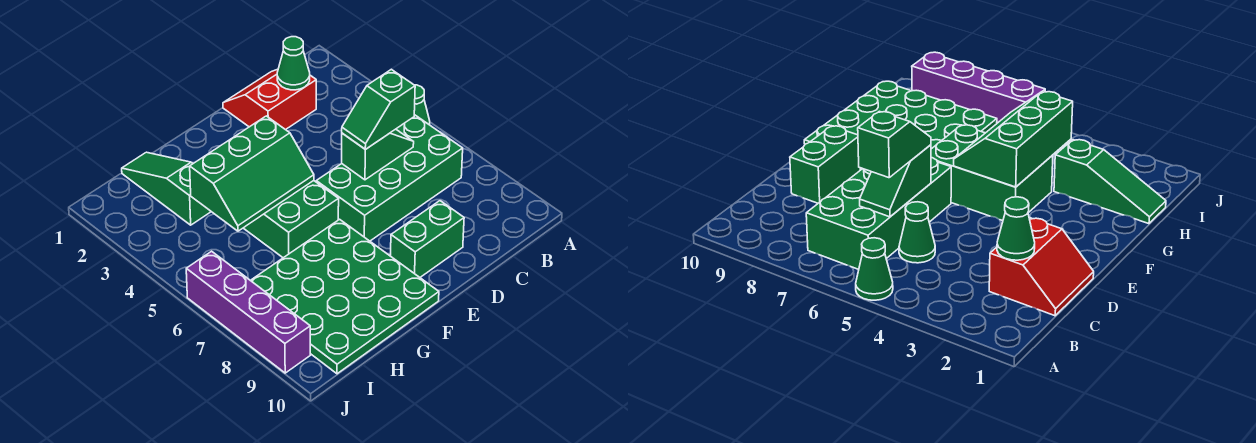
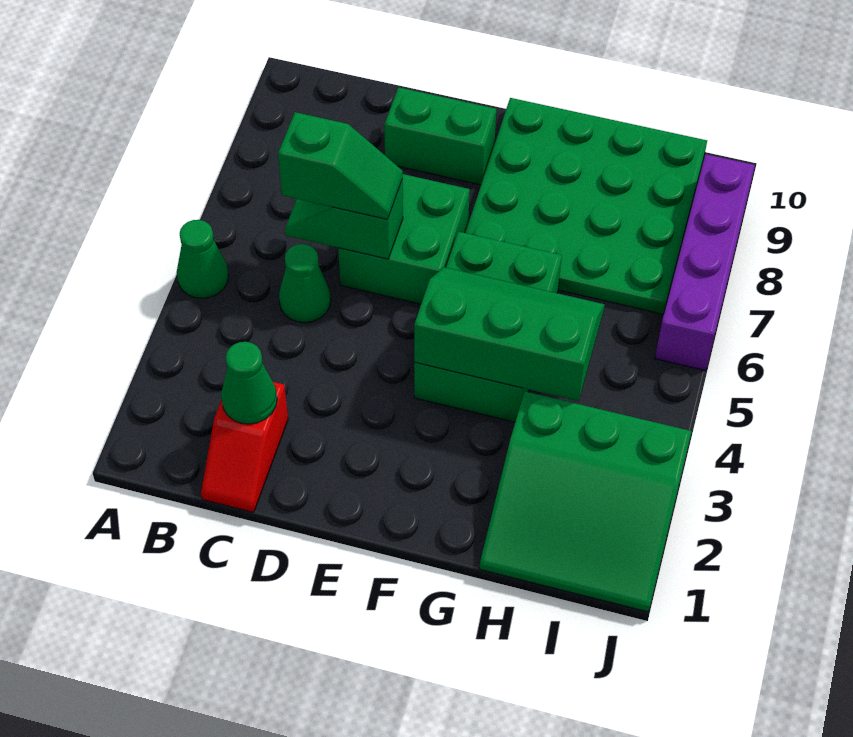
green brick B6:E7 level 1 -> green brick D6:E7 level 1
red slope C1:D2 level 1 top 2 -> red slope C1:C2 level 1 top 2
green slope H1:H3 level 1 top 3 -> green slope H1:J3 level 1 top 3

